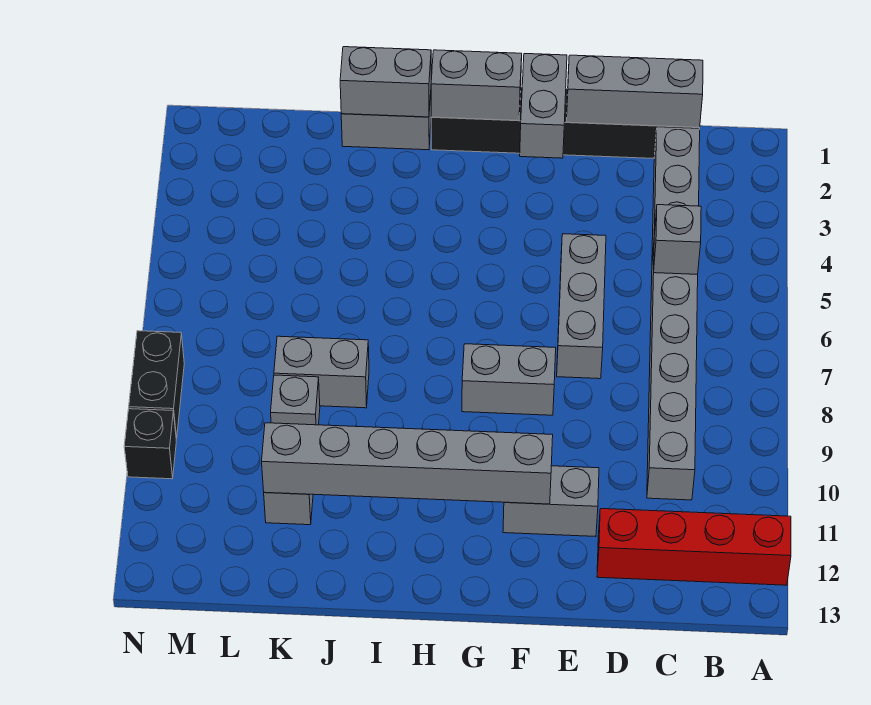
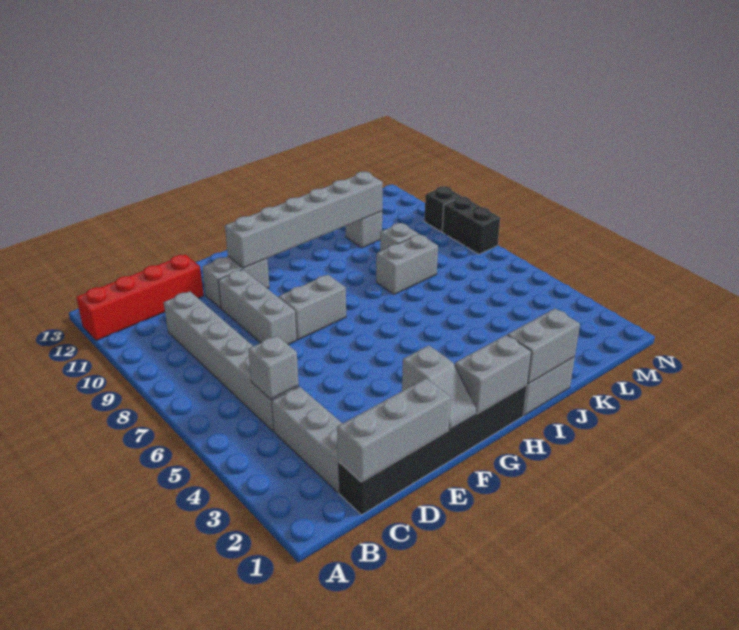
grey brick E5:E7 level 1 -> grey brick E8:E10 level 1
grey brick F1:F2 level 2 -> grey slope F1:F2 level 2 top 2

